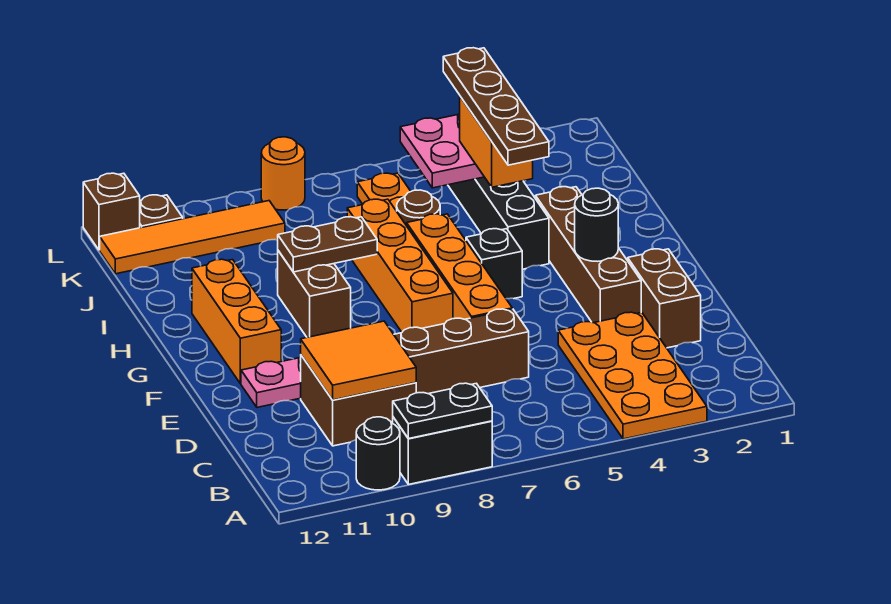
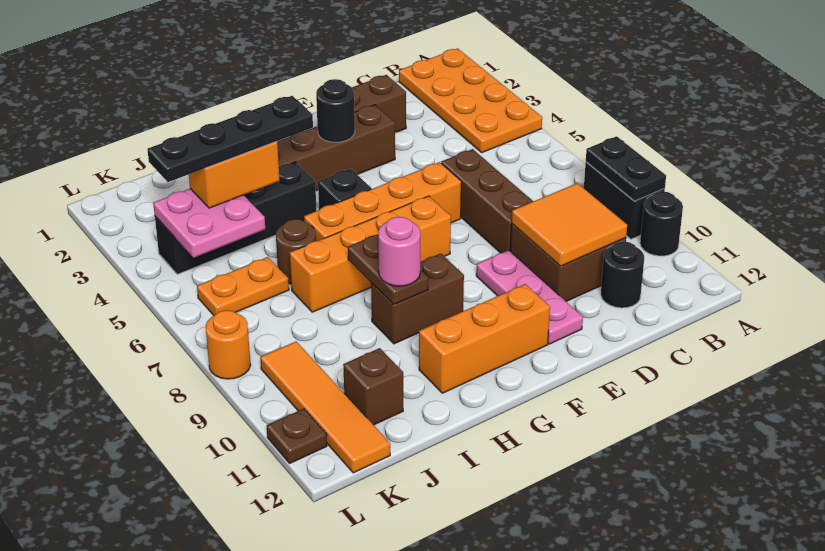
orange plate A3:D4 level 1 -> orange plate A1:B4 level 1
none -> black round brick C11 level 1
brown plate H4:K4 level 4 -> black plate H4:K4 level 4
none -> pink round brick H9 level 3
brown brick L12 level 1 -> brown brick J11 level 1

